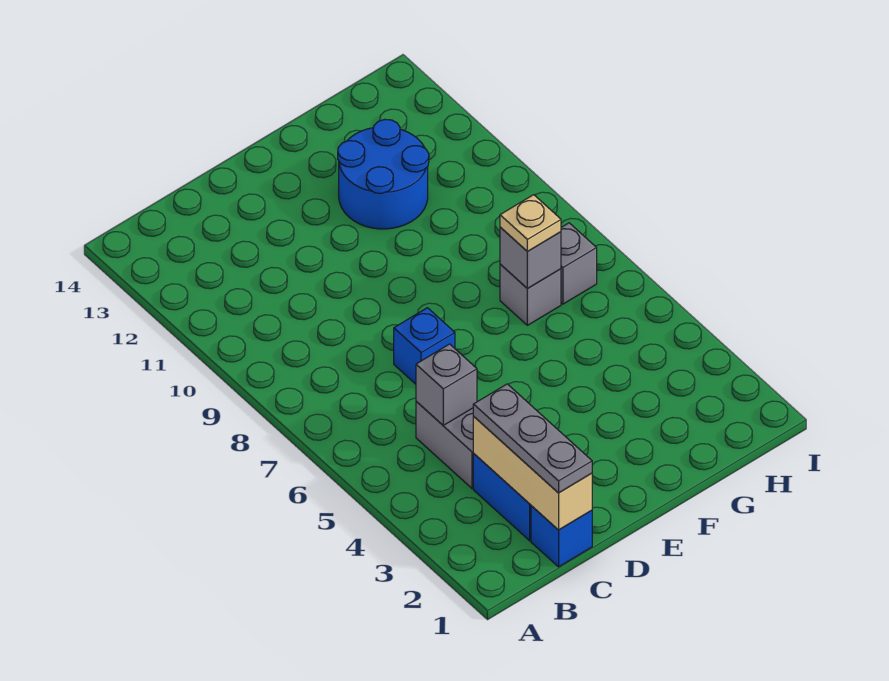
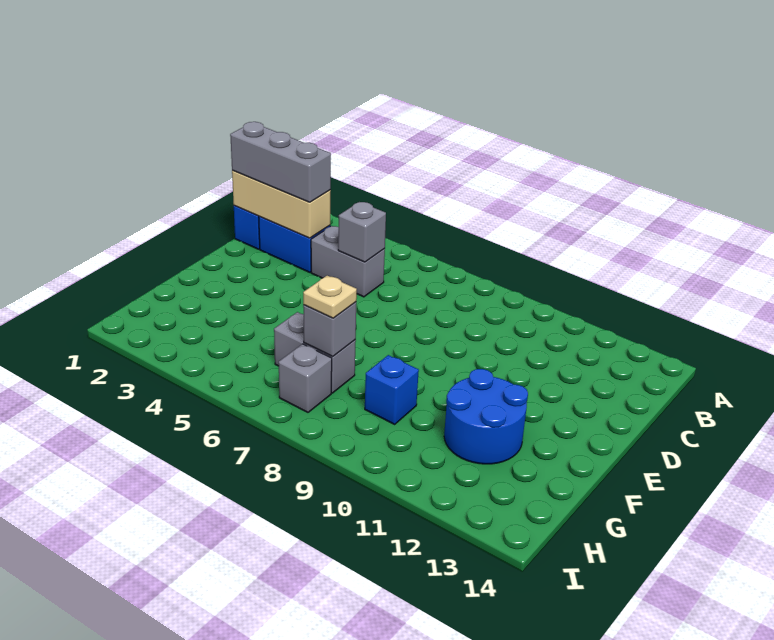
grey plate C1:C3 level 3 -> grey brick C1:C3 level 3
blue brick D7 level 1 -> blue brick G9 level 1
grey brick G7 level 1 -> grey brick G6:G7 level 1

